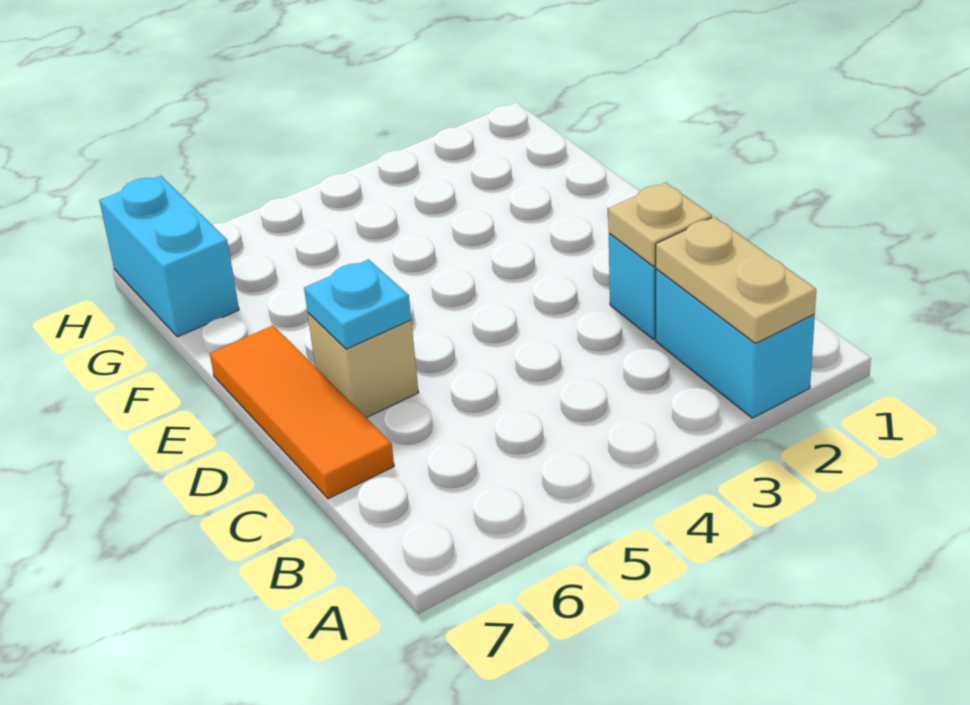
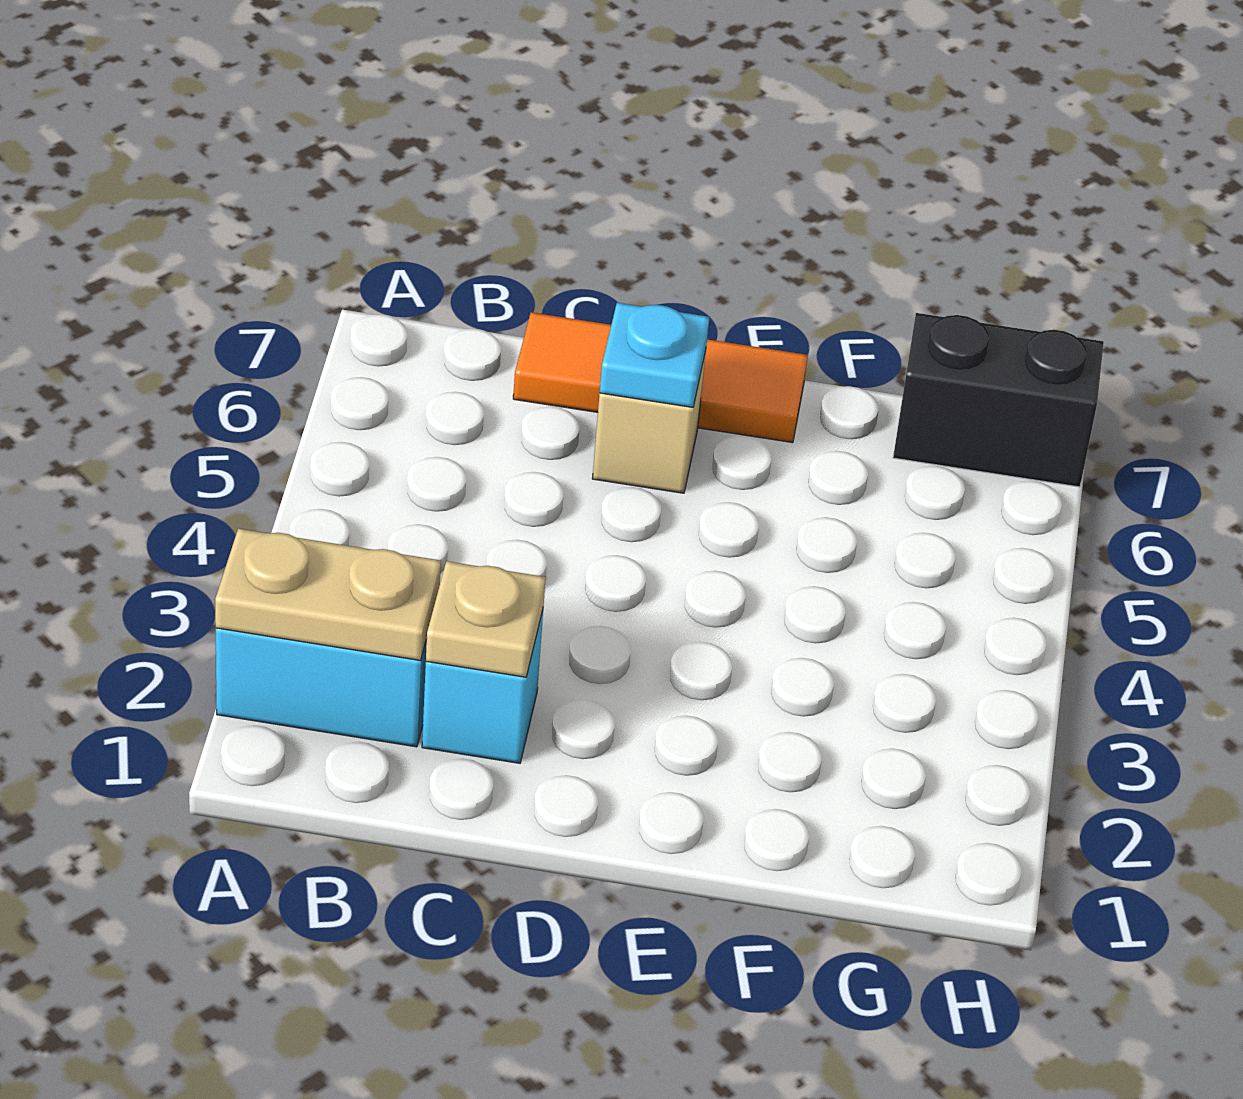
cyan brick G7:H7 level 1 -> black brick G7:H7 level 1

